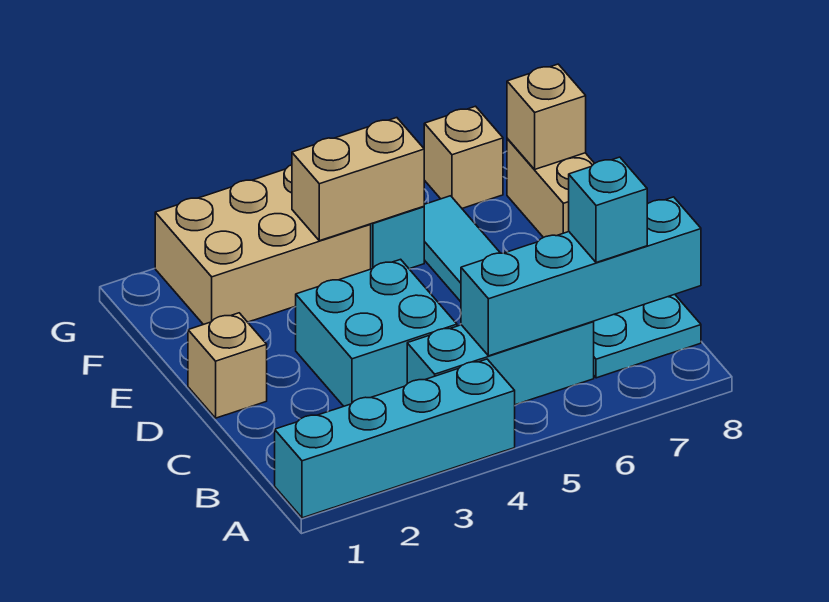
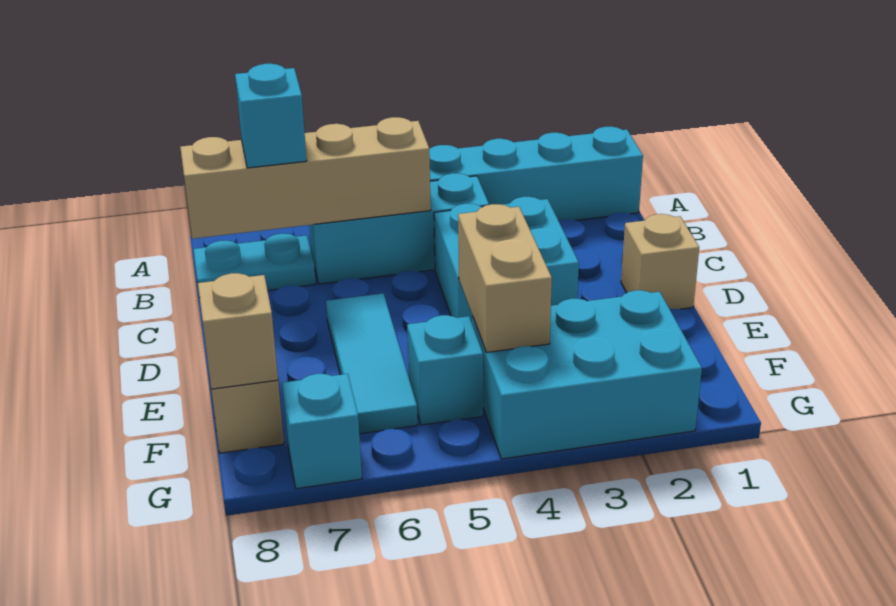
cyan brick B5:B8 level 2 -> tan brick B5:B8 level 2
tan brick F2:G4 level 1 -> cyan brick F2:G4 level 1
tan brick F4:F5 level 2 -> tan brick E4:F4 level 2
tan brick G7 level 1 -> cyan brick G7 level 1

